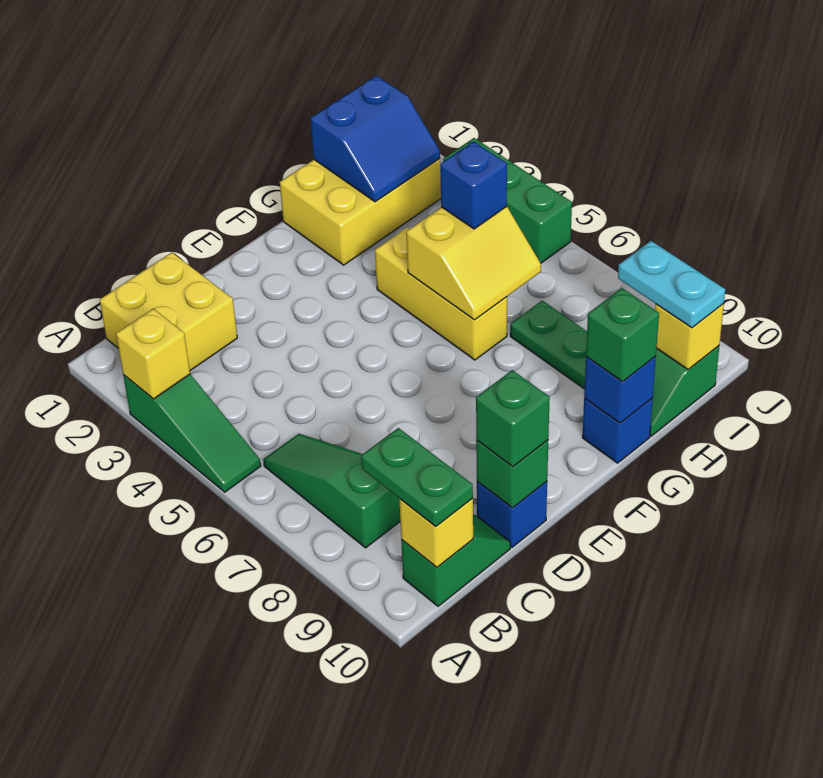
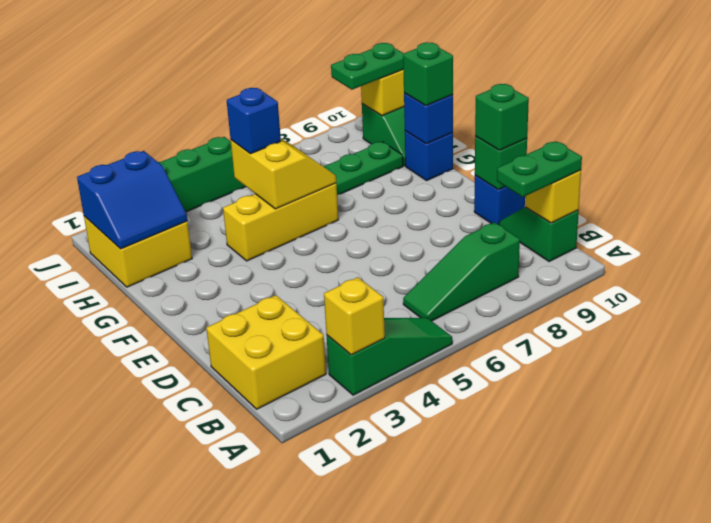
yellow brick G1:I2 level 1 -> yellow brick H1:I2 level 1
blue slope H1:I2 level 2 top 1 -> blue slope H1:I2 level 2 top I
cyan plate I9:I10 level 3 -> green plate I9:I10 level 3

